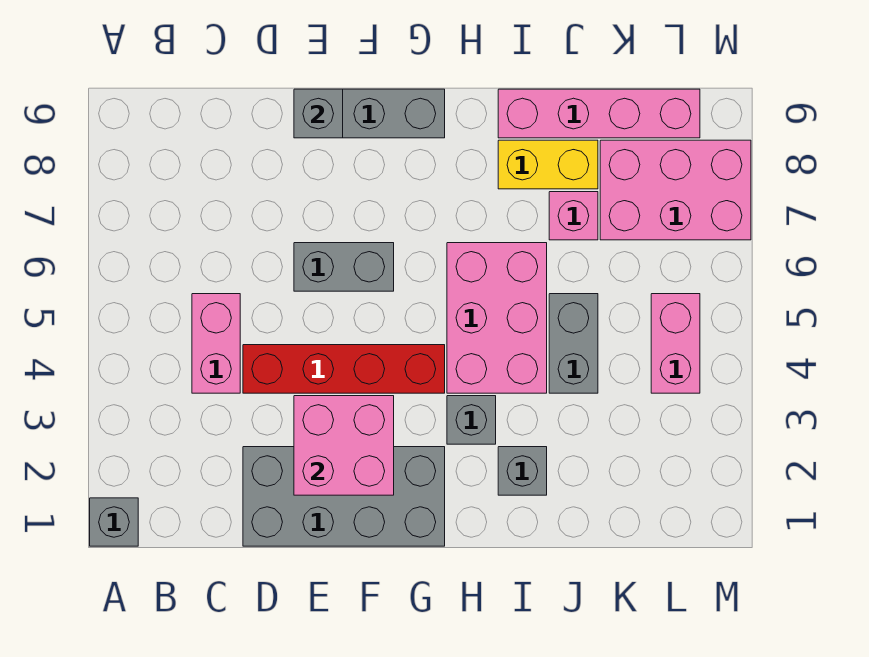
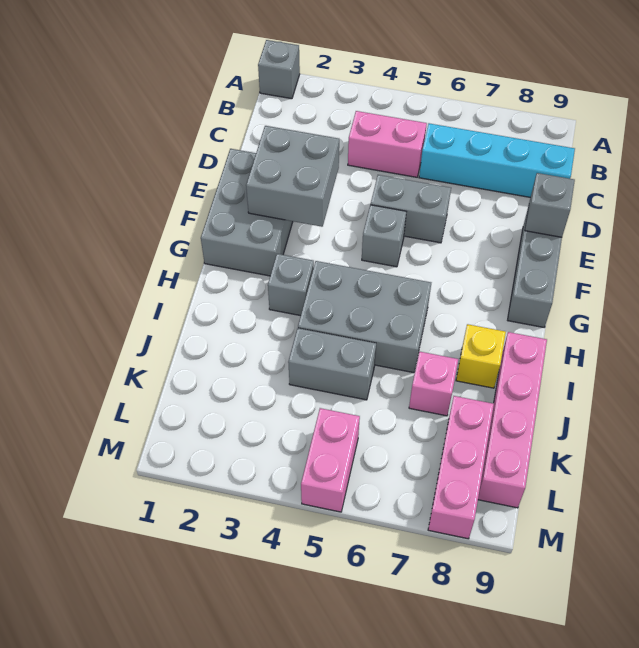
none -> cyan brick C6:C9 level 1
grey brick D1:G2 level 1 -> grey brick E1:G2 level 1
red brick D4:G4 level 1 -> none
pink brick E2:F3 level 2 -> grey brick E2:F3 level 2
grey brick E6:F6 level 1 -> grey brick E5:E6 level 1
pink brick H4:I6 level 1 -> grey brick H4:I6 level 1
grey brick I2 level 1 -> grey brick F5 level 1
yellow brick I8:J8 level 1 -> yellow brick I8 level 1
pink brick K7:M8 level 1 -> pink brick K8:M8 level 1
pink brick L4:L5 level 1 -> pink brick L5:M5 level 1

